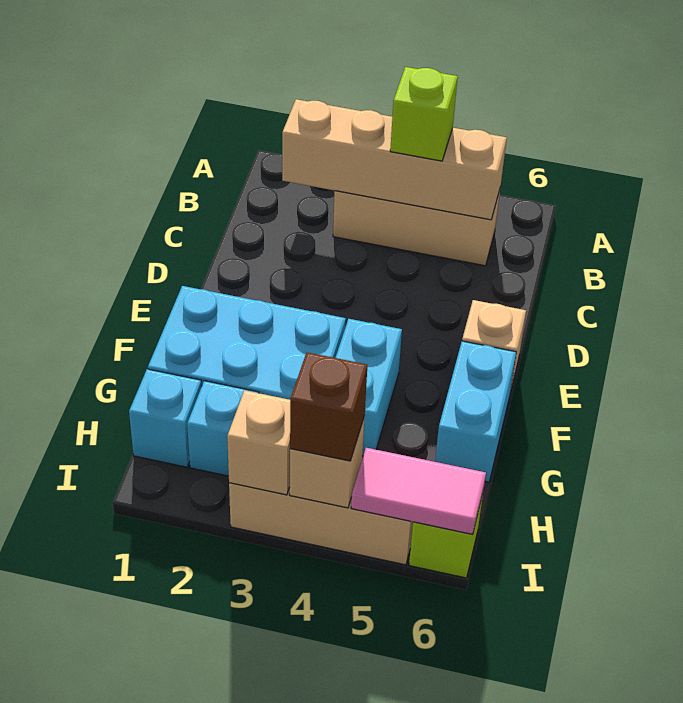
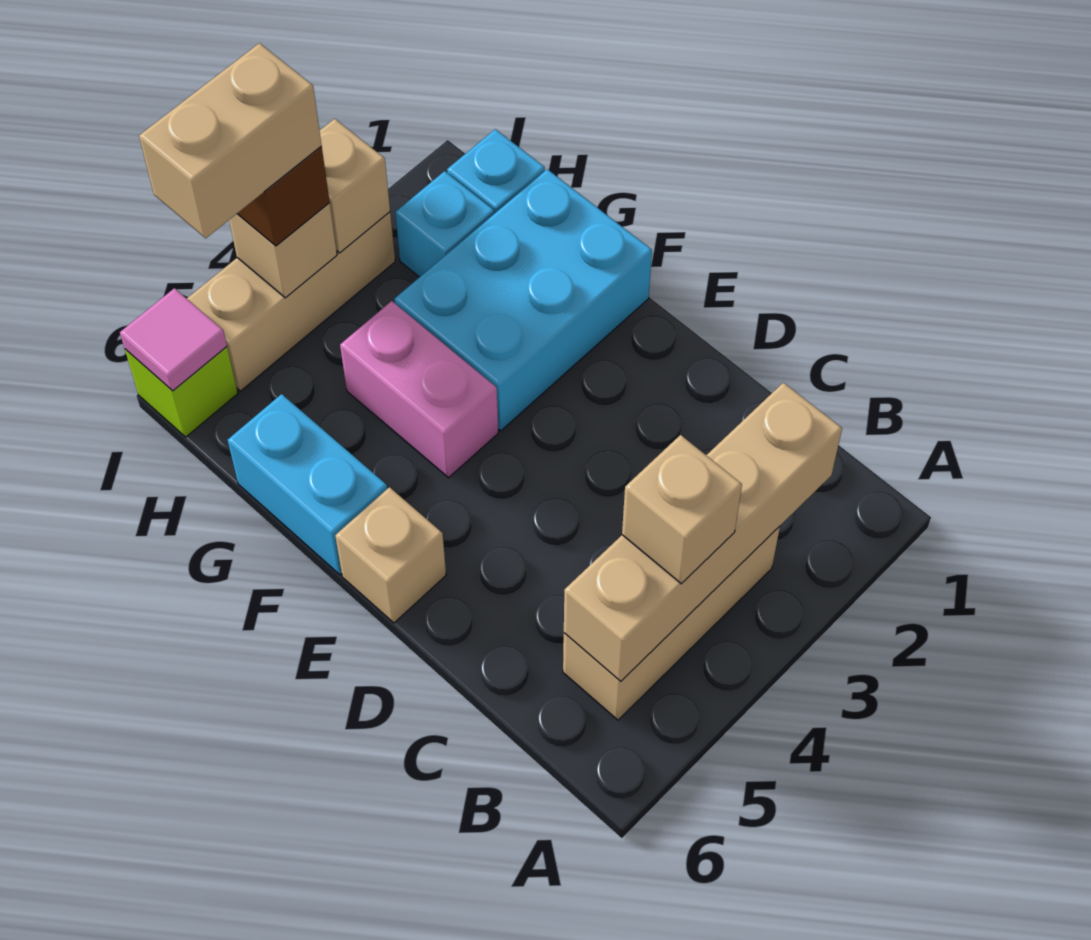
lime brick B4 level 3 -> tan brick B4 level 3
cyan brick F4:G4 level 1 -> pink brick F4:G4 level 1
none -> tan brick I4:I5 level 4
pink tile I5:I6 level 2 -> pink tile I6 level 2

